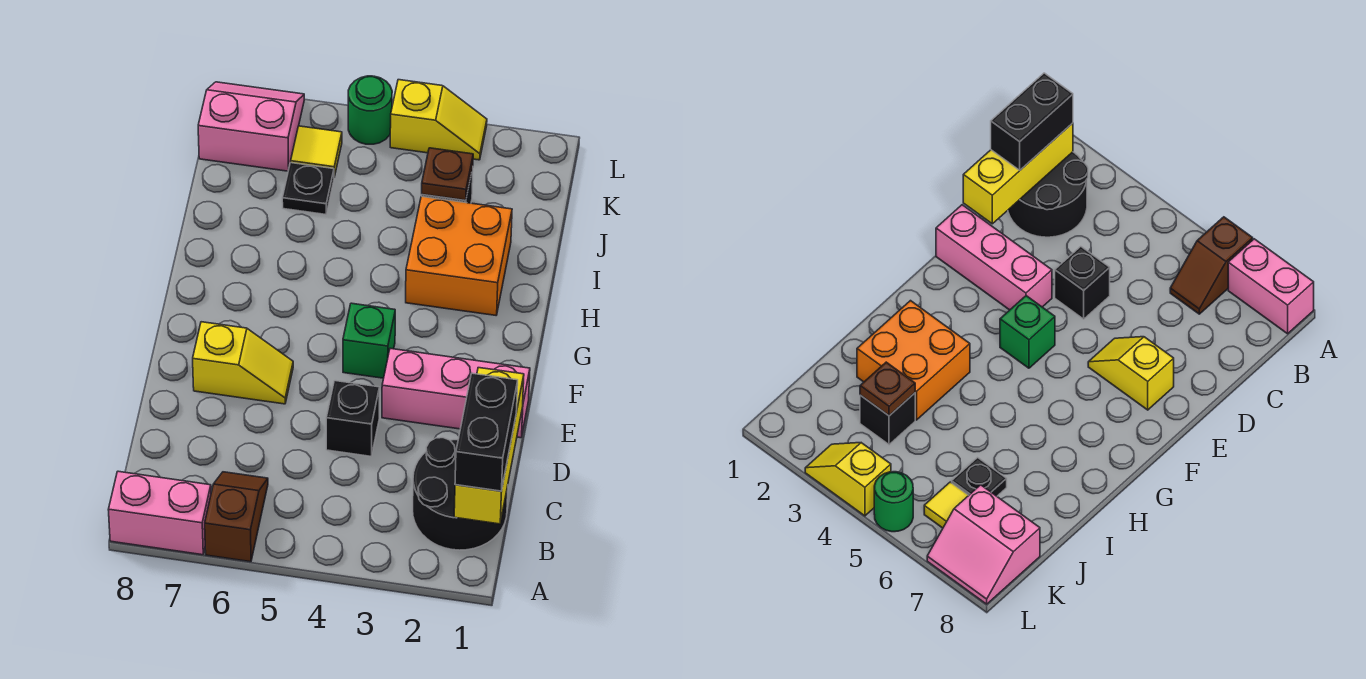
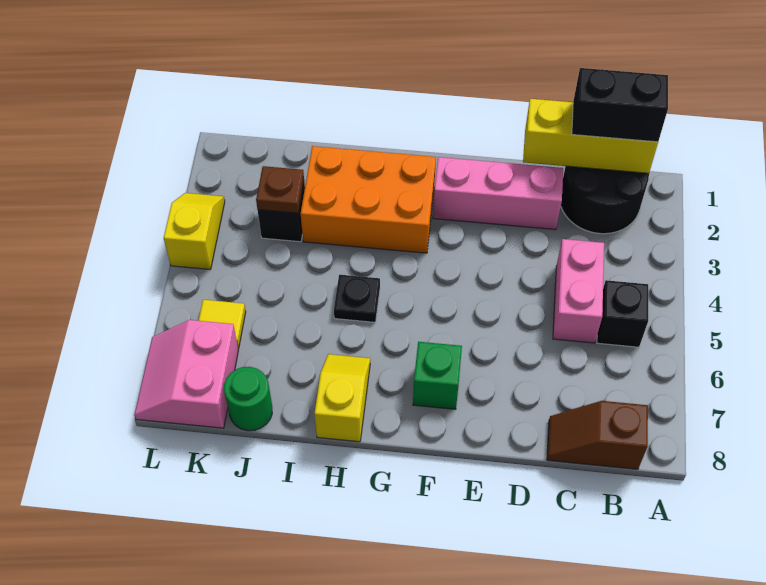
brown slope A6:B6 level 1 top A -> brown slope B8:C8 level 1 top B
pink brick A7:A8 level 1 -> pink brick C4:C5 level 1
black brick D4 level 1 -> black brick B5 level 1
pink brick E1:E3 level 1 -> pink brick D2:F2 level 1
yellow slope E6:E7 level 1 top 7 -> yellow slope H7:H8 level 1 top 8
green brick F4 level 1 -> green brick F7 level 1
orange brick H2:I3 level 1 -> orange brick G2:I3 level 1
black plate J6 level 1 -> black plate H5 level 1
green round brick L5 level 1 -> green round brick J8 level 1

